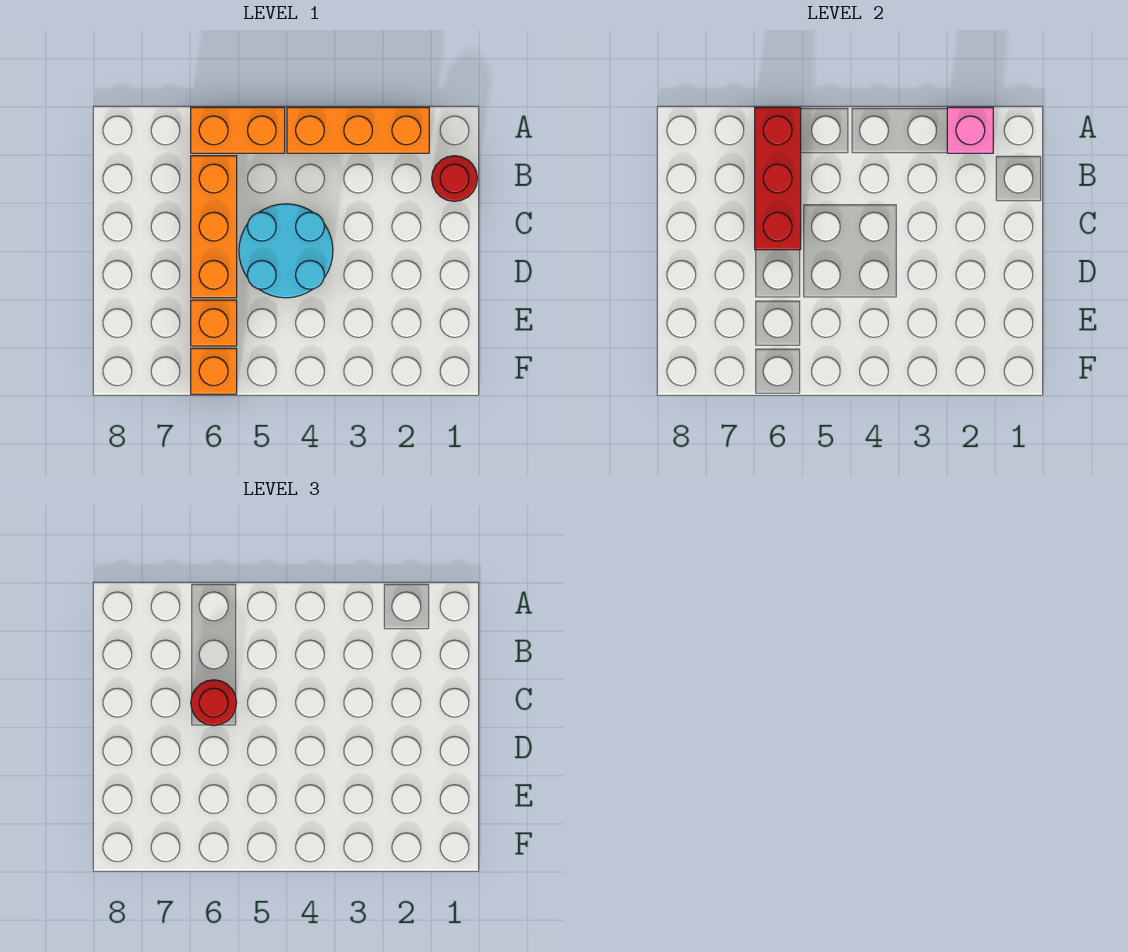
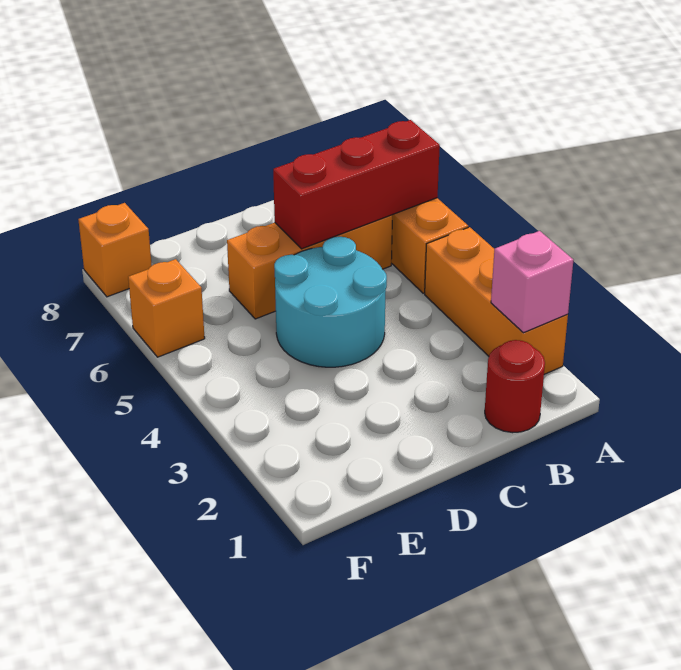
red round brick C6 level 3 -> none
orange brick E6 level 1 -> orange brick F8 level 1

